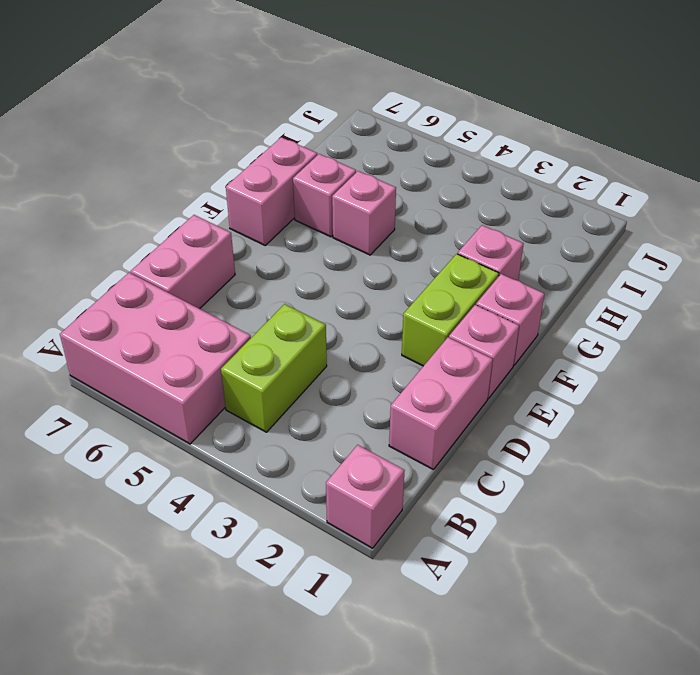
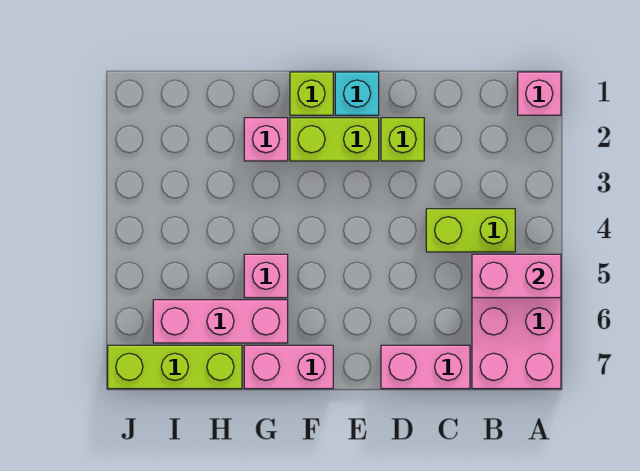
pink brick C1:D1 level 1 -> pink brick A5:B5 level 2
none -> lime brick D2 level 1
pink brick E1 level 1 -> cyan brick E1 level 1
pink brick F1 level 1 -> lime brick F1 level 1
pink brick G6 level 1 -> pink brick G6:I6 level 1
none -> lime brick H7:J7 level 1

